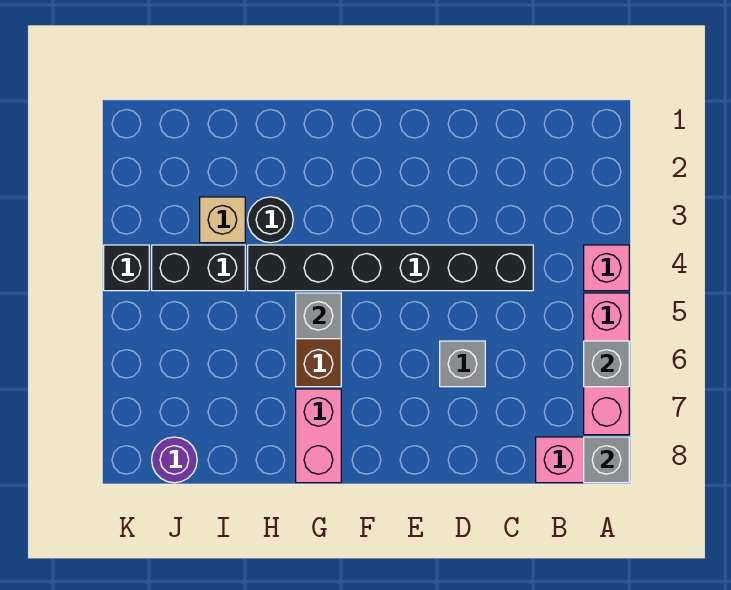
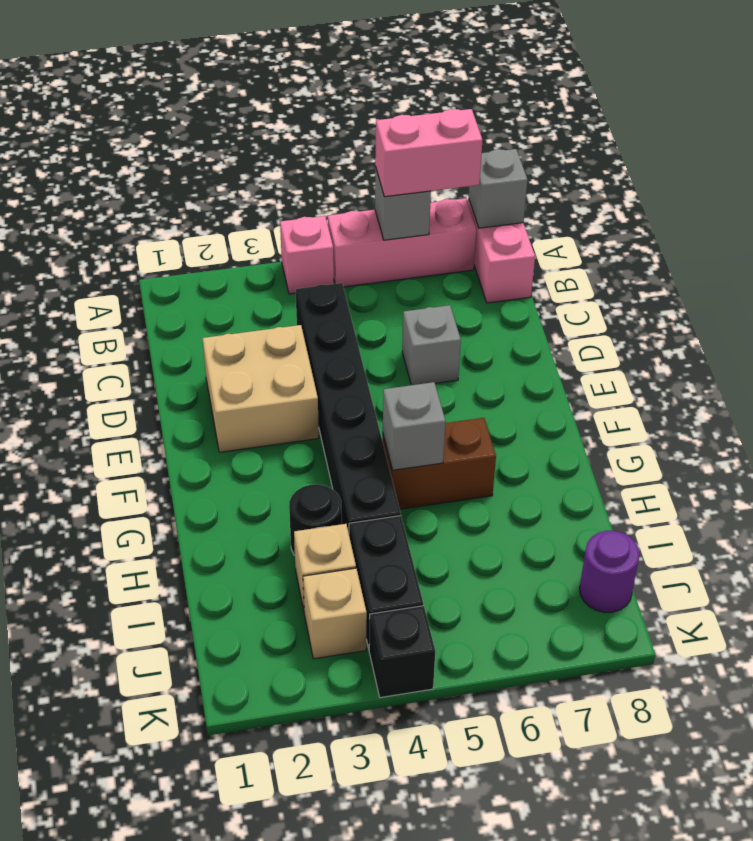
none -> tan brick D2:E3 level 1
pink brick G7:G8 level 1 -> pink brick A6:A7 level 3
none -> tan brick J3 level 1

